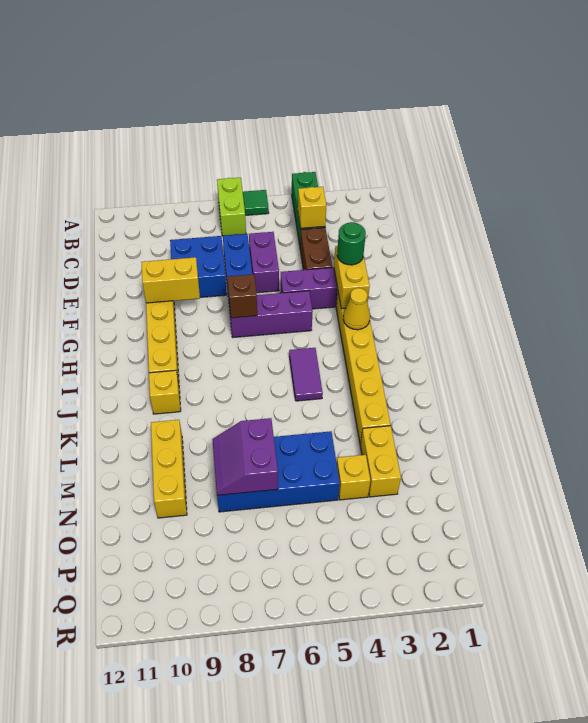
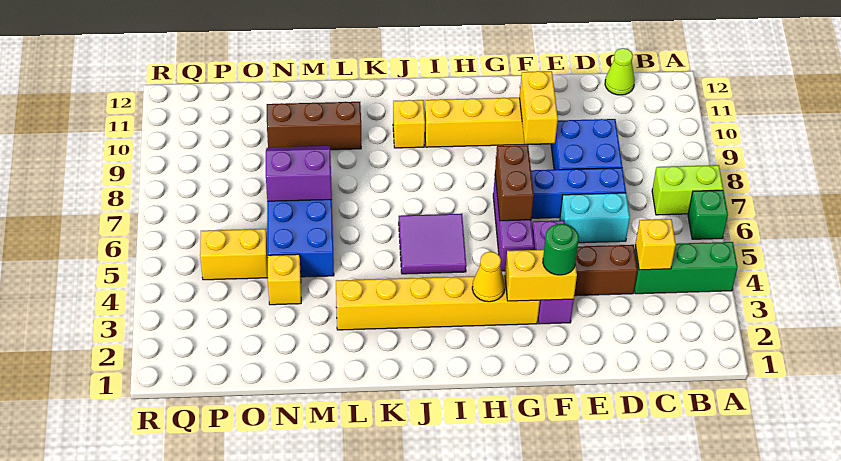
green tile A6 level 1 -> green brick A6 level 1
none -> lime cone C12 level 1
purple brick D6:E6 level 1 -> cyan brick D6:E6 level 1
brown brick G7 level 2 -> brown brick G6:G7 level 2
purple tile I5:J5 level 1 -> purple tile I5:J6 level 1
yellow brick L10:N10 level 1 -> brown brick L10:N10 level 1
yellow brick M3:N3 level 1 -> yellow brick O5:P5 level 1

